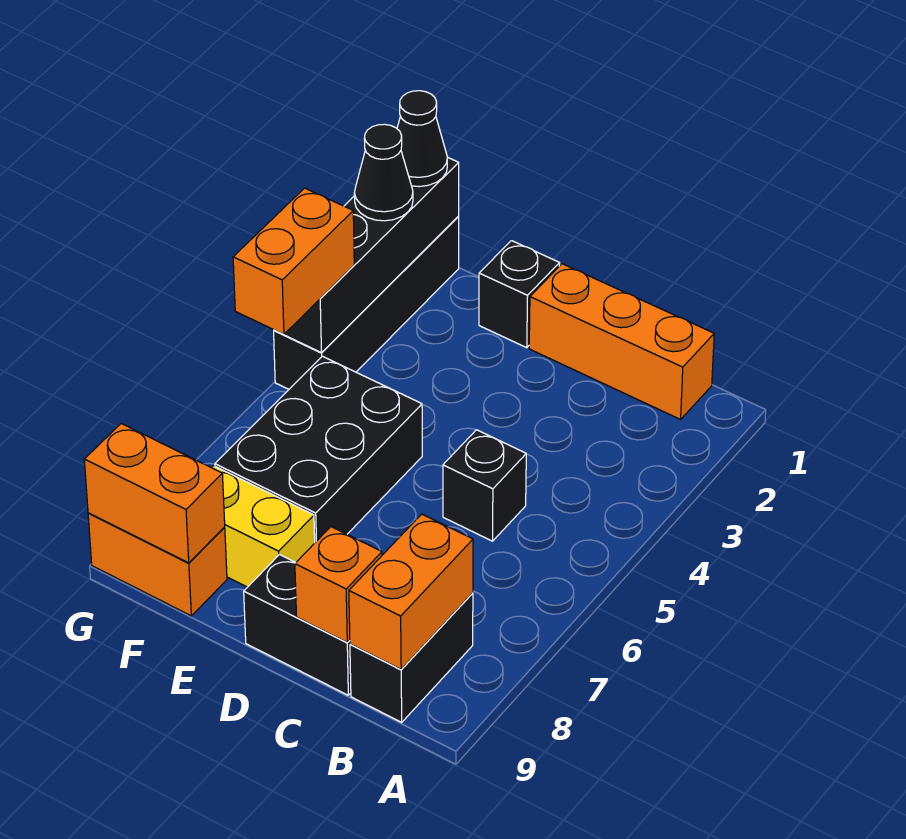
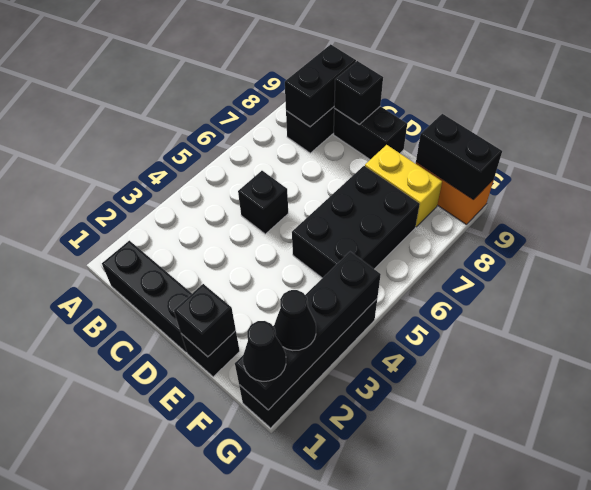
orange brick B1:D1 level 1 -> black brick B1:D1 level 1
orange brick B8:B9 level 2 -> black brick B8:B9 level 2
orange brick C9 level 2 -> black brick C9 level 2
none -> black brick E1 level 2
orange brick F9:G9 level 2 -> black brick F9:G9 level 2
orange brick G4:G5 level 3 -> none

